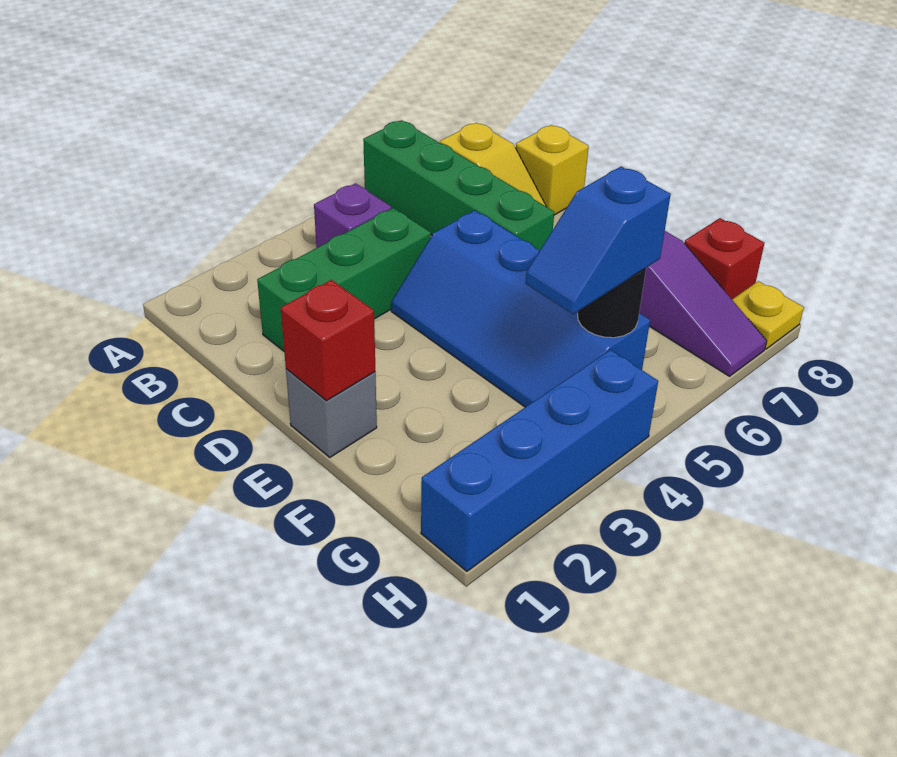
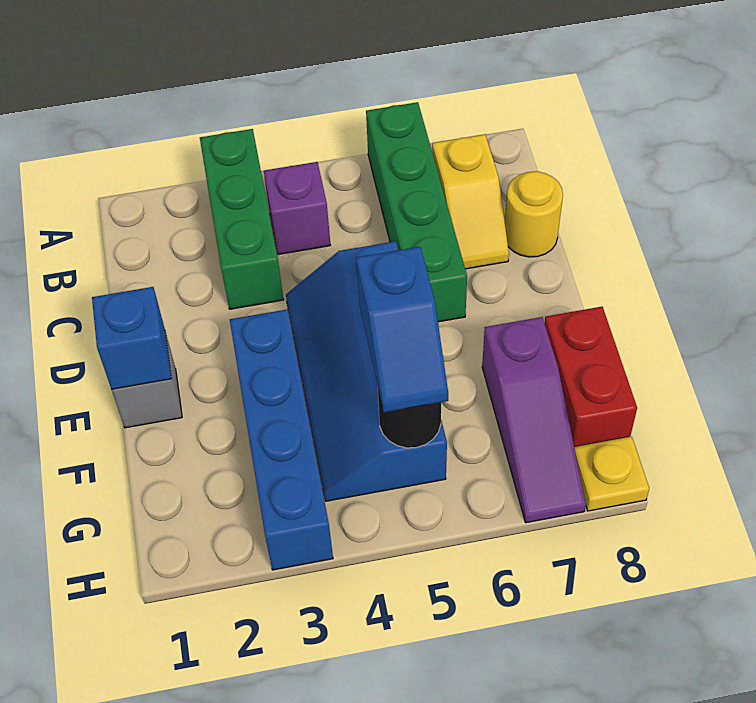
green brick C2:C4 level 1 -> green brick A3:C3 level 1
yellow brick C8 level 1 -> yellow round brick C8 level 1
red brick E1 level 2 -> blue brick E1 level 2
blue slope G4:G5 level 3 top 5 -> blue slope F5:G5 level 3 top F
red brick G8 level 1 -> red brick F8:G8 level 1
blue brick H1:H4 level 1 -> blue brick E3:H3 level 1

